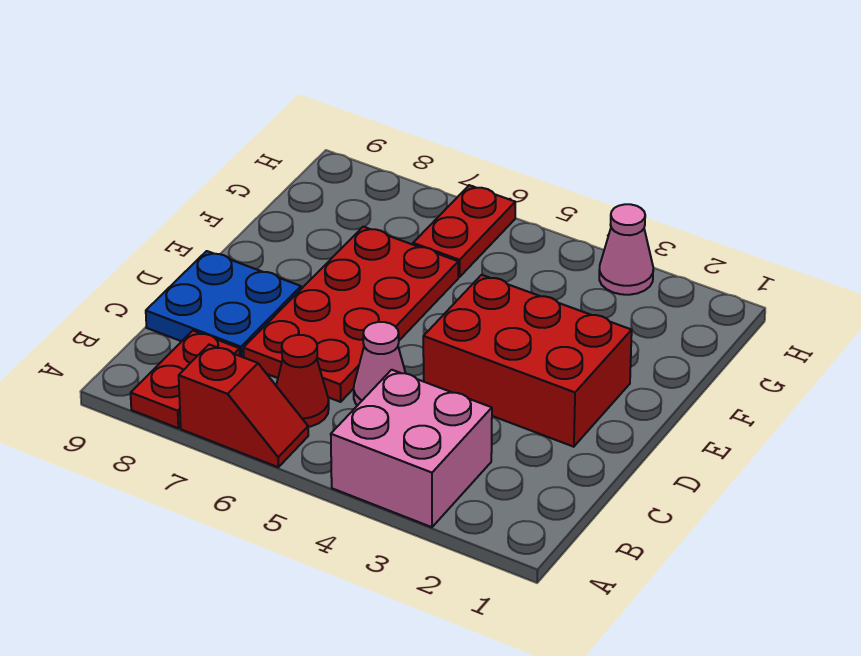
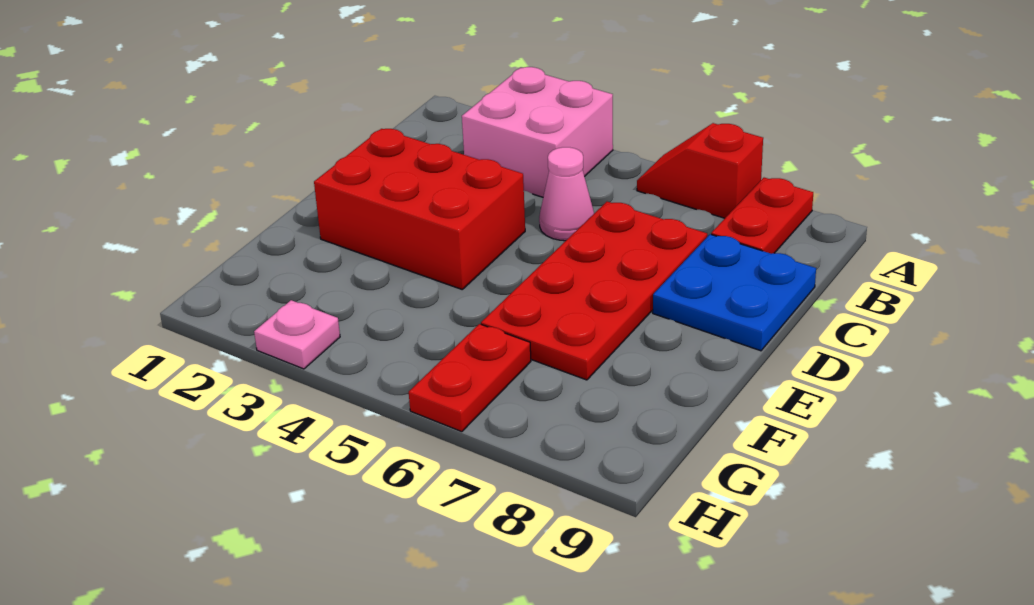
red cone B6 level 1 -> none
pink cone H3 level 1 -> pink plate H3 level 1

